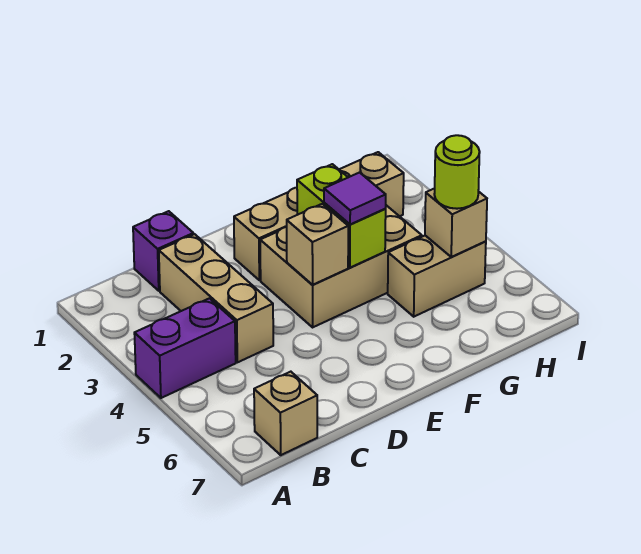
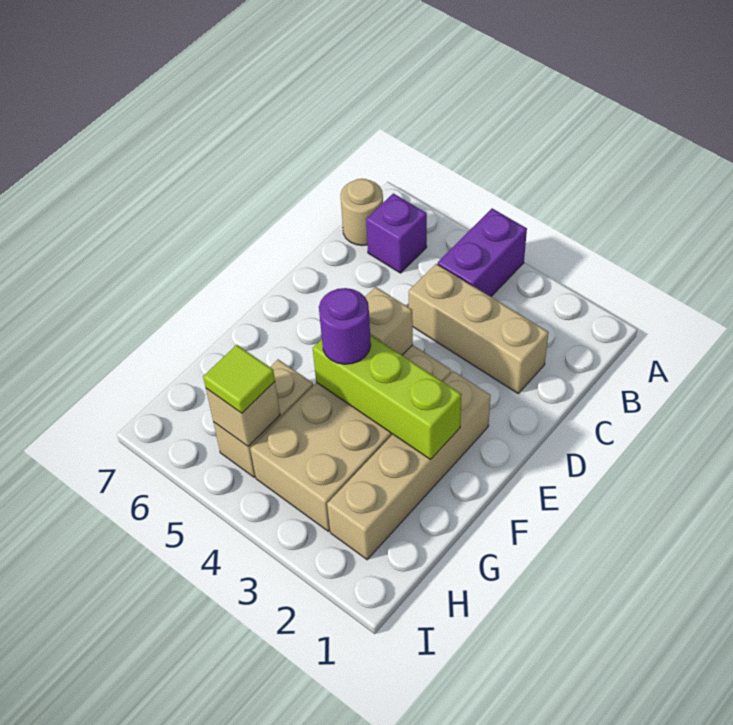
tan brick B7 level 1 -> tan round brick B7 level 1
purple brick C1 level 1 -> purple brick B6 level 1
tan brick E3:G4 level 1 -> tan brick E3:H4 level 1
lime brick F3:F4 level 2 -> lime brick F2:F4 level 2
purple tile F4 level 3 -> purple round brick F4 level 3
lime round brick H5 level 3 -> lime tile H5 level 3

